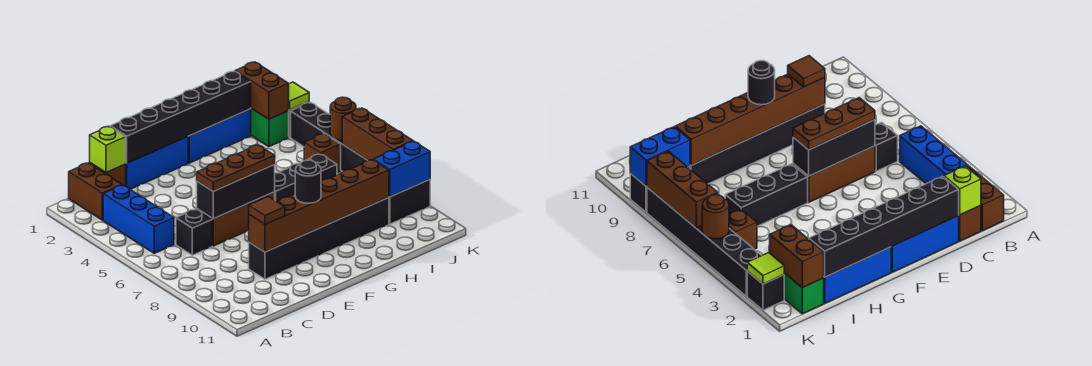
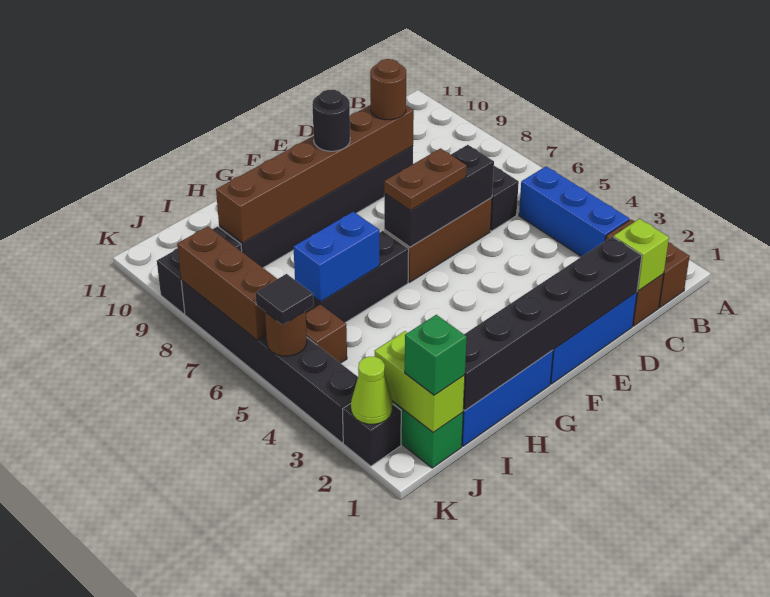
brown plate D6:F6 level 3 -> brown plate E6:F6 level 3
brown tile D9 level 3 -> brown round brick D9 level 3
brown brick J1:J2 level 2 -> lime brick J1:J2 level 2
none -> green brick J1 level 3
blue brick J9:K9 level 2 -> blue brick H6:I6 level 2
lime tile K2 level 2 -> lime cone K2 level 2
none -> black tile K5 level 3

